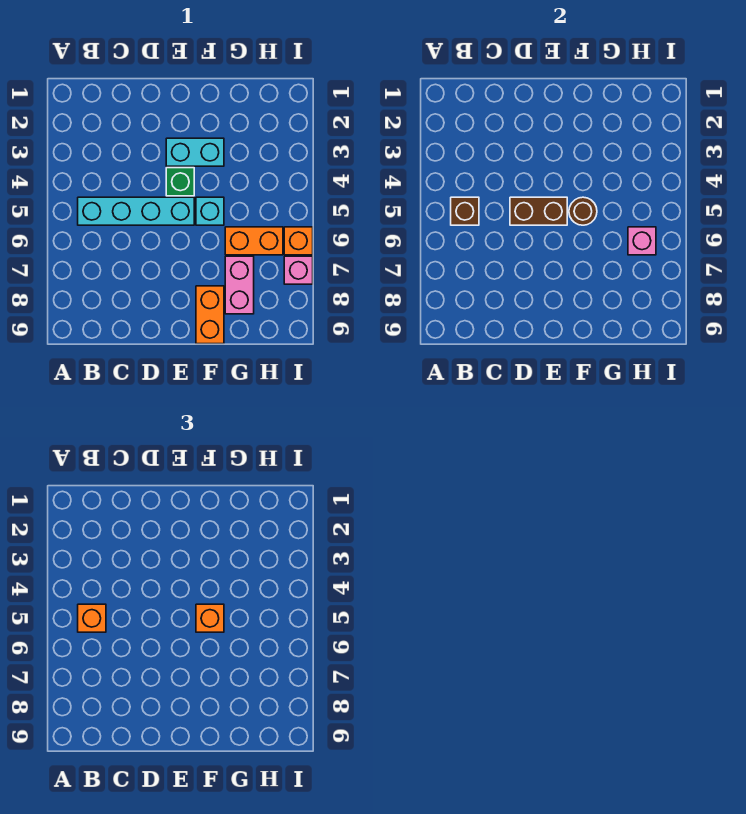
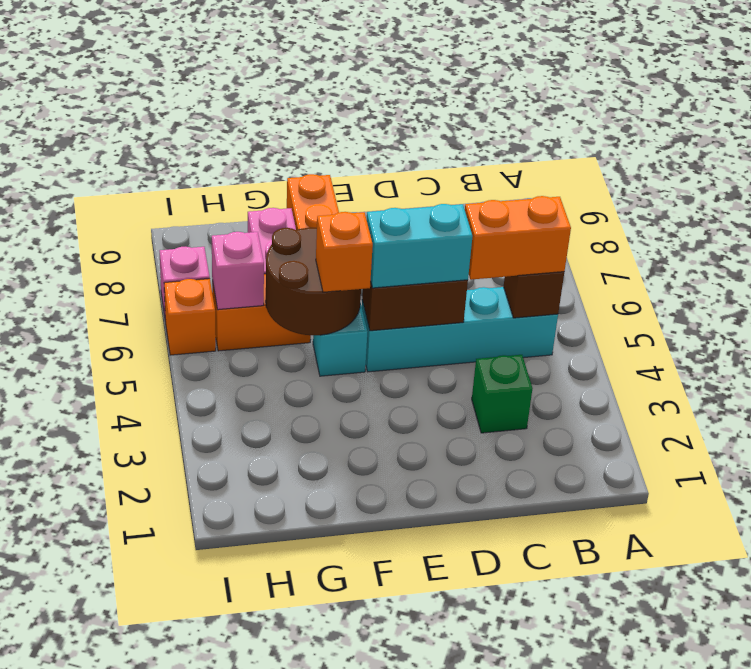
orange brick B5 level 3 -> orange brick B5:C5 level 3
cyan brick E3:F3 level 1 -> cyan brick D5:E5 level 3
green brick E4 level 1 -> green brick C3 level 1
brown round brick F5 level 2 -> brown round brick F5:G6 level 2

